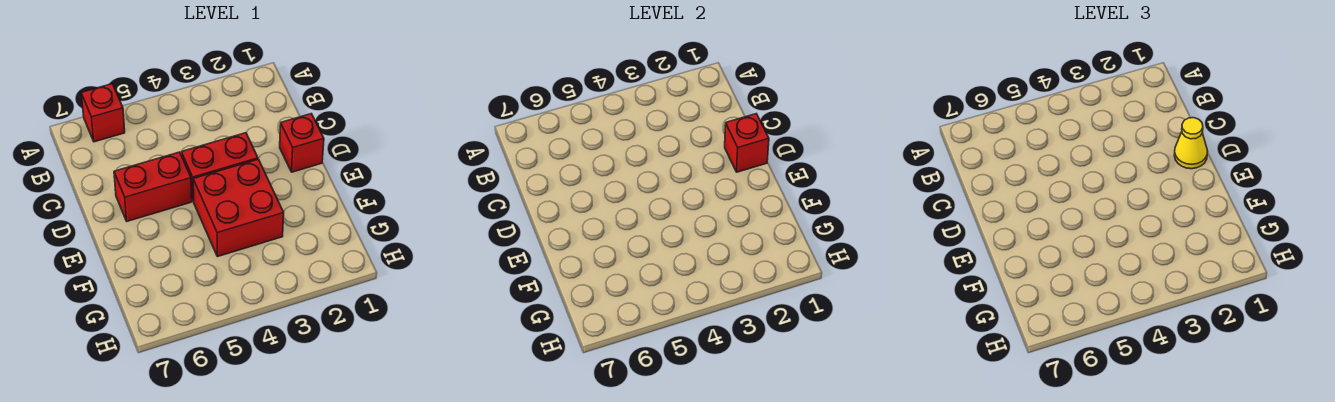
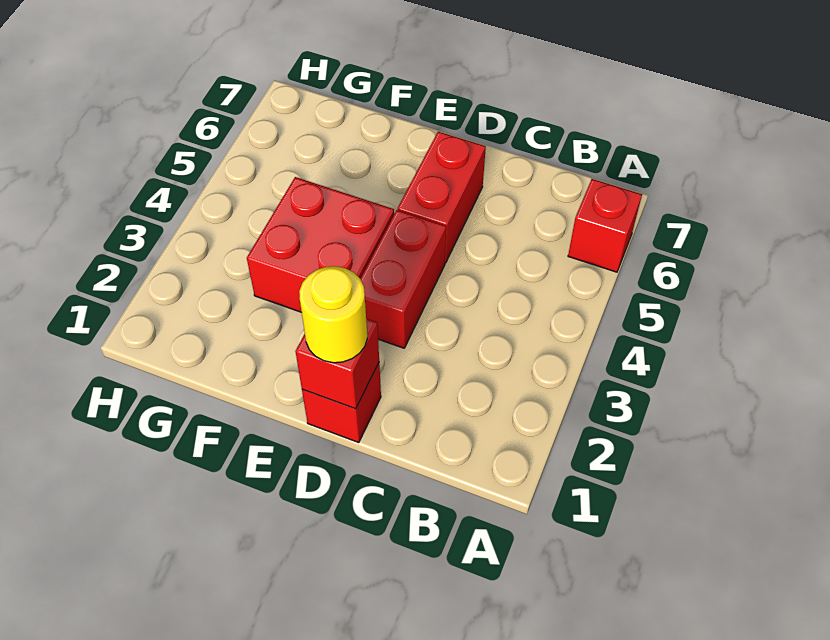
yellow cone D1 level 3 -> yellow round brick D1 level 3

